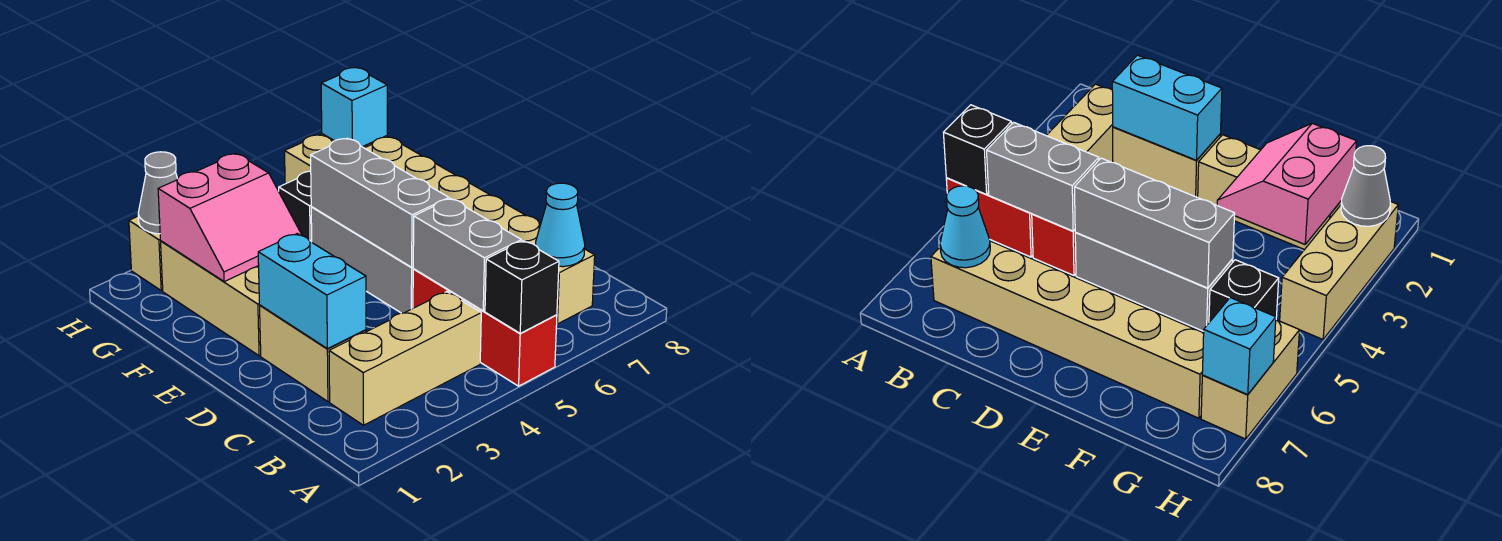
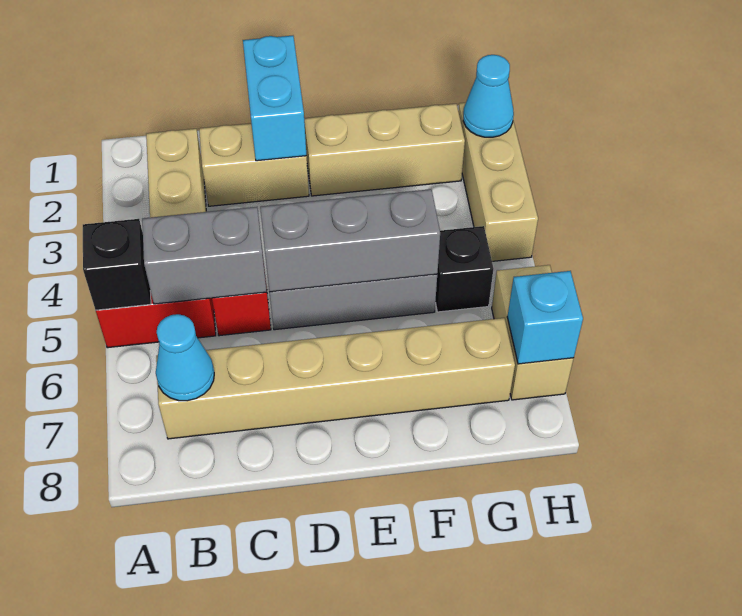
cyan brick C2:D2 level 2 -> cyan brick D1:D2 level 2
pink slope F2:G3 level 2 top G -> none
grey cone H2 level 2 -> cyan cone H2 level 2

